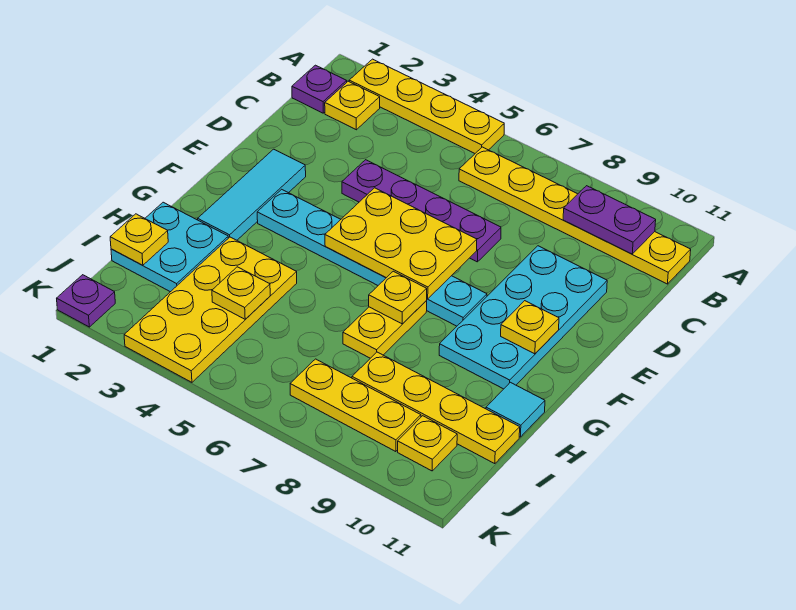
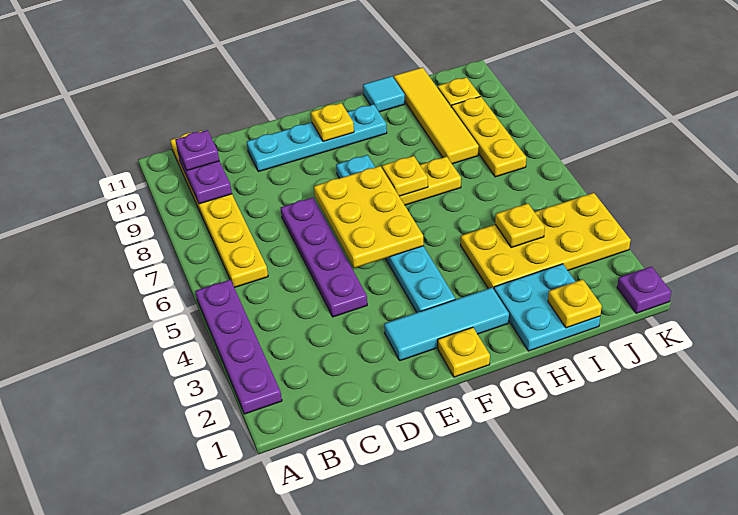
yellow plate A2:A5 level 1 -> purple plate A2:A5 level 1
purple plate B1 level 1 -> purple plate B10 level 3
yellow plate B2 level 1 -> yellow plate F1 level 1
cyan plate D9:G10 level 1 -> cyan plate D10:G10 level 1
yellow plate I8:I11 level 1 -> yellow tile I8:I11 level 1

